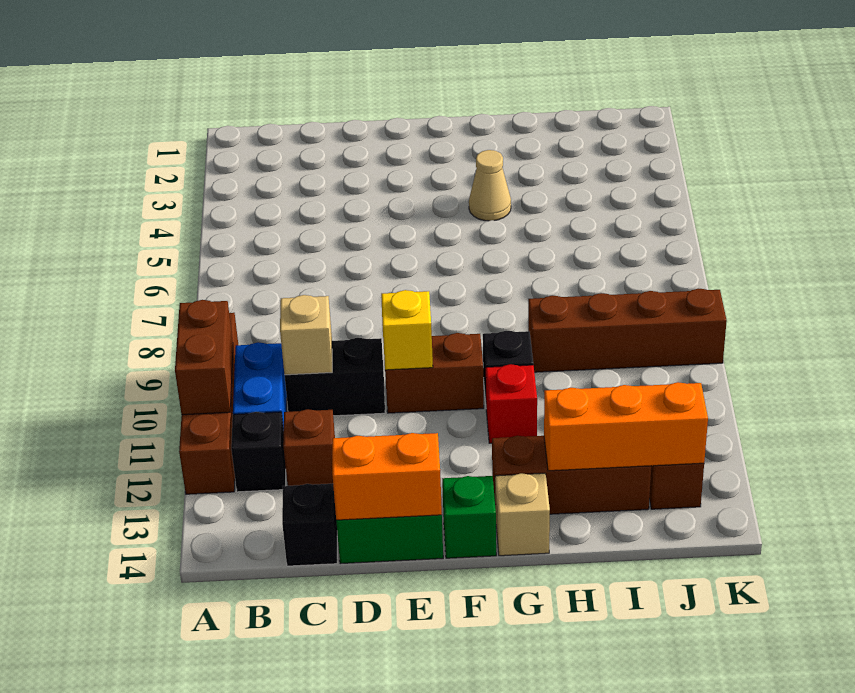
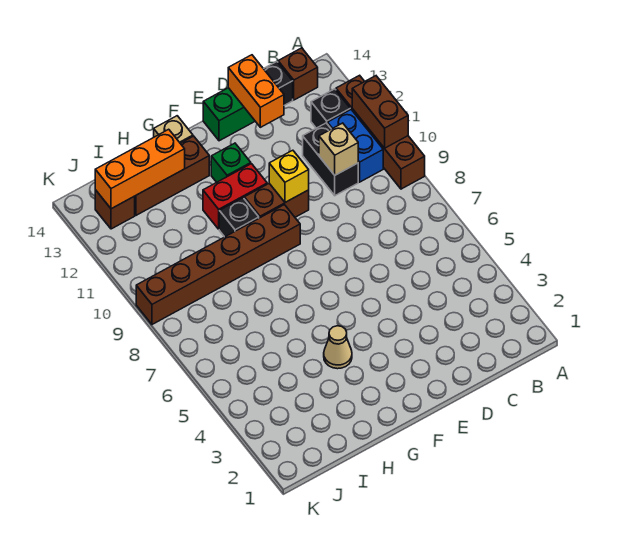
black brick C10:D10 level 1 -> black brick C10:C11 level 1
brown brick C12 level 1 -> brown brick B14 level 1
orange brick D14:E14 level 2 -> orange brick D13:D14 level 2
green brick F14 level 1 -> green brick F12 level 1
red brick G11 level 1 -> red brick F11:G11 level 1
brown brick H9:K9 level 1 -> brown brick F9:K9 level 1

